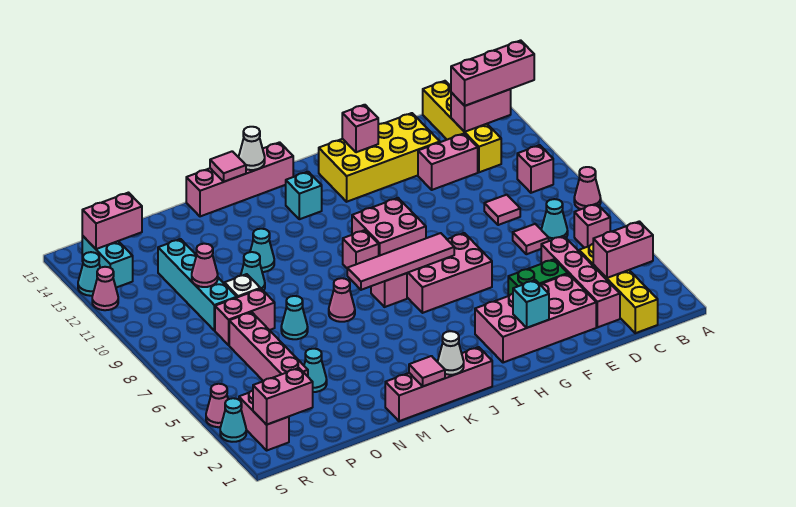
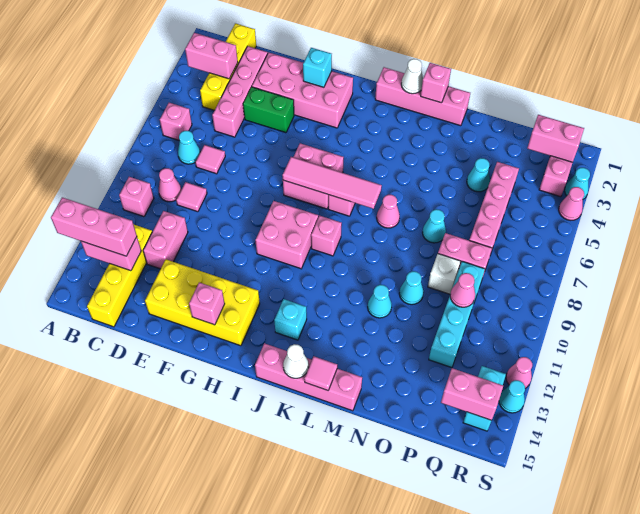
pink cone A8 level 1 -> pink cone C9 level 1
pink brick D12:E12 level 1 -> pink brick D11:D12 level 1
pink brick G6:I7 level 1 -> pink brick H6:I7 level 1
pink tile L1 level 2 -> pink brick L1 level 2

